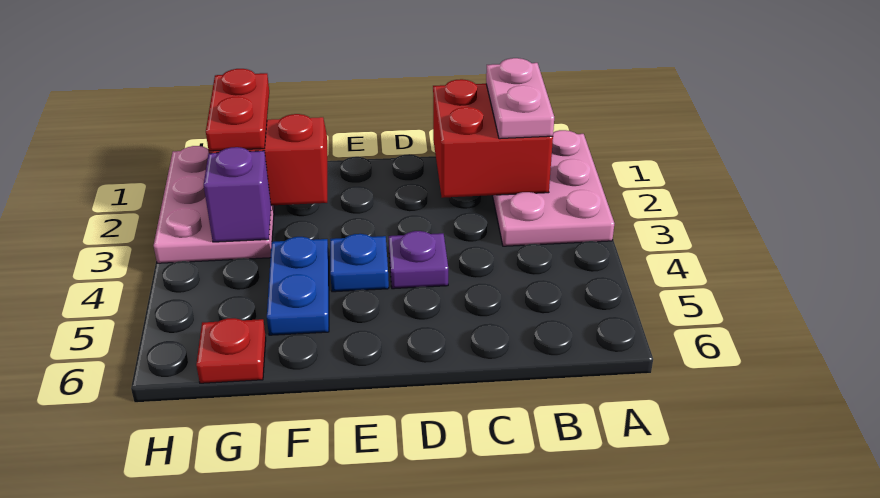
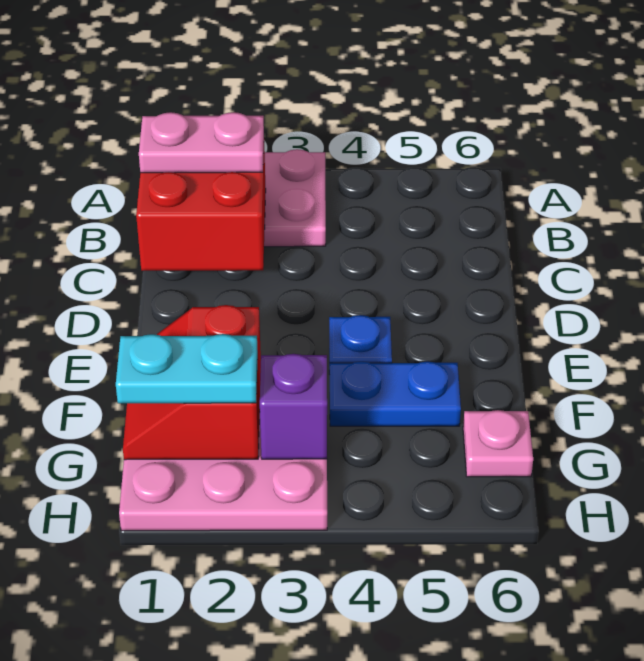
purple plate D4 level 1 -> none
red plate G1:G2 level 3 -> cyan plate G1:G2 level 3
red plate G6 level 1 -> pink plate G6 level 1

